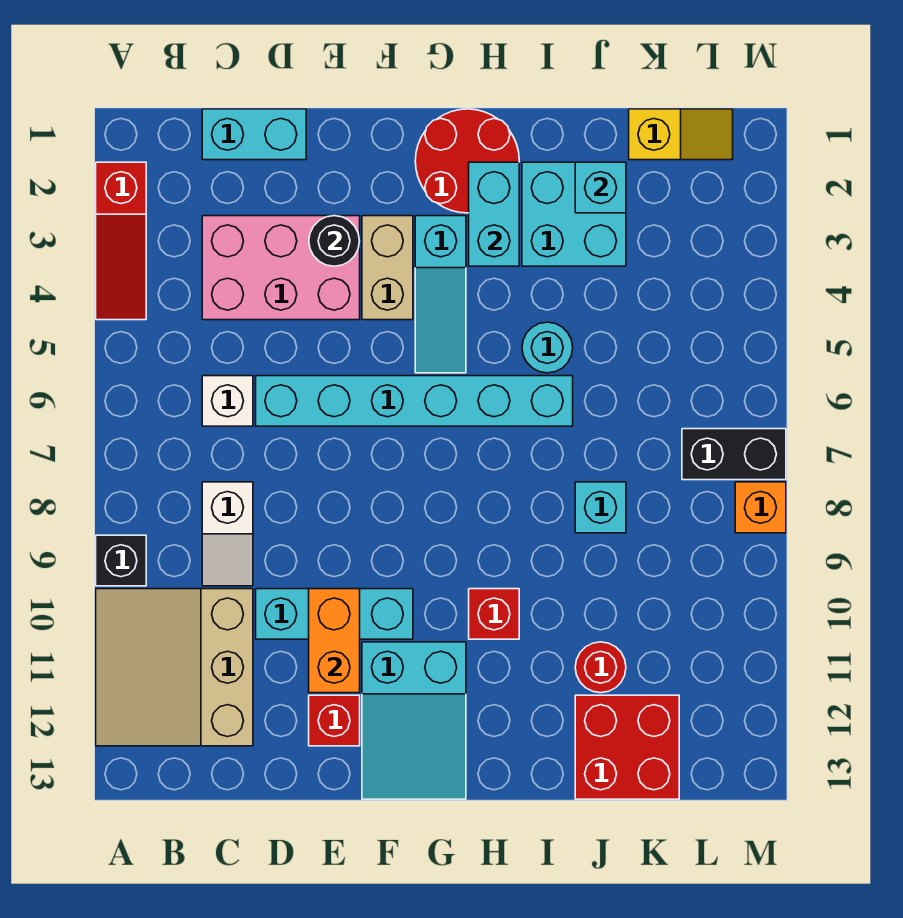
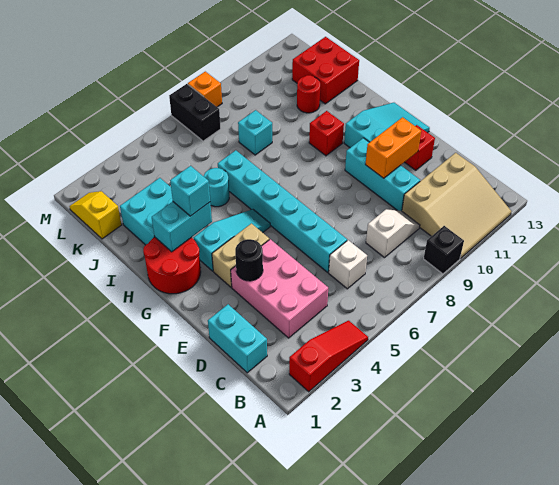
cyan brick J2 level 2 -> cyan brick H3 level 3

